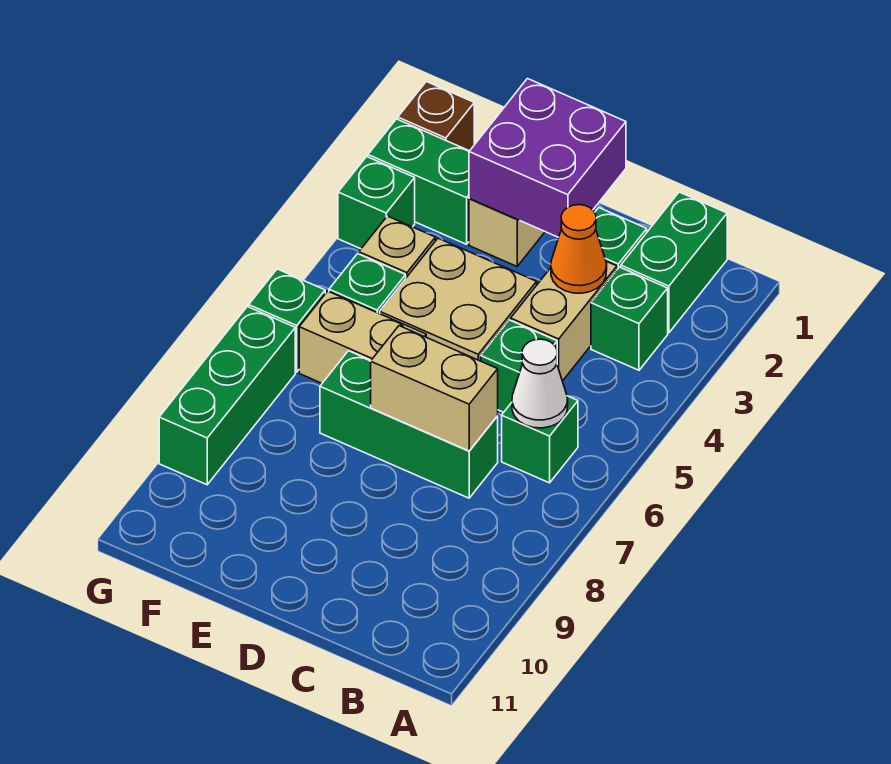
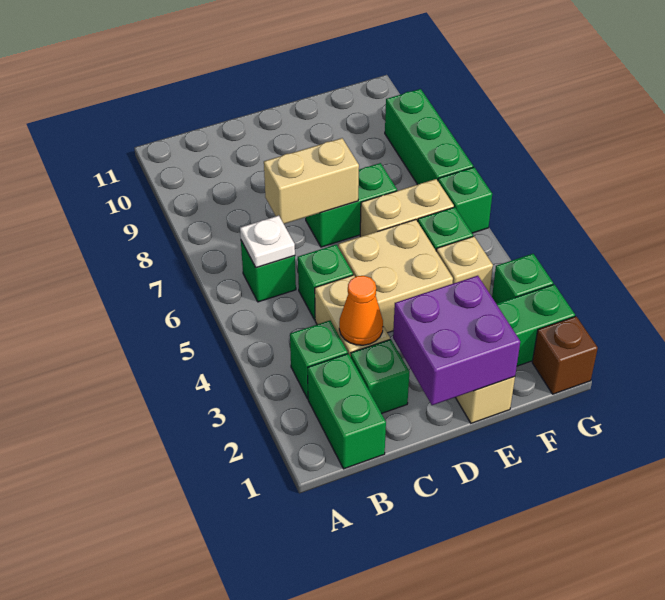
white cone B6 level 2 -> white plate B6 level 2
green brick C7:E7 level 1 -> green brick D7:E7 level 1

